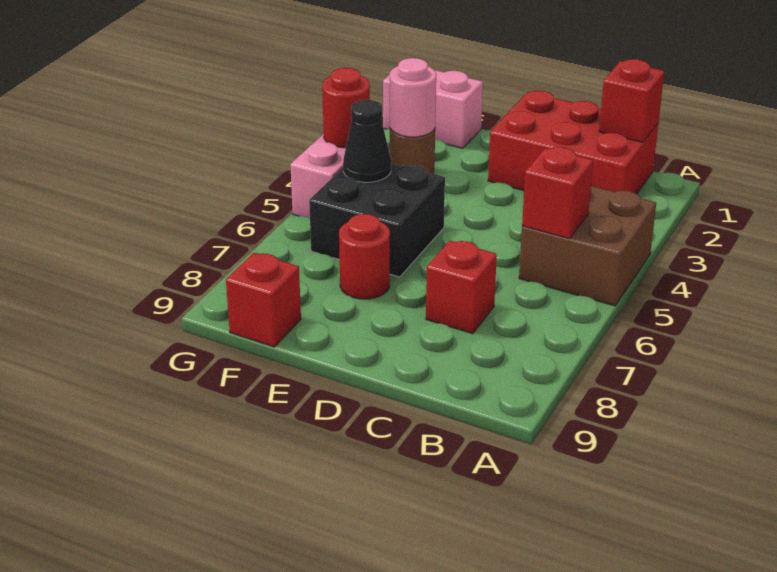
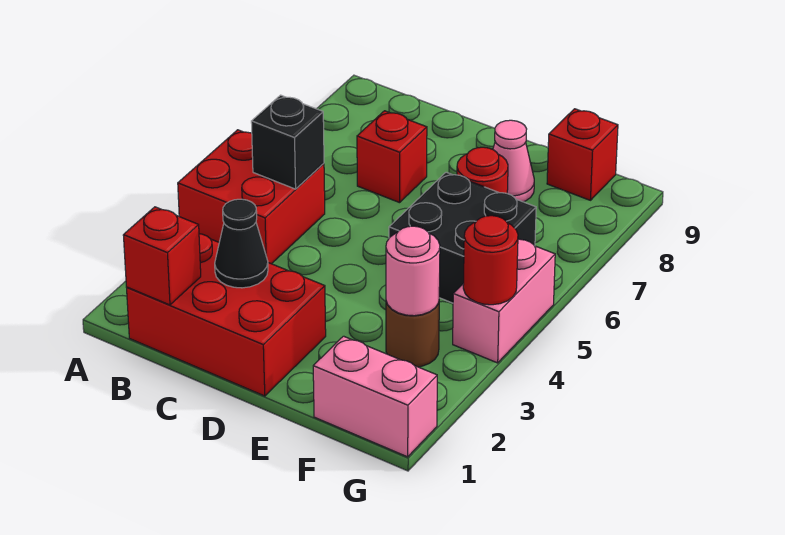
brown brick A4:B5 level 1 -> red brick A4:B5 level 1
red brick B5 level 2 -> black brick B5 level 2
none -> pink cone E8 level 1
black cone F5 level 2 -> black cone C2 level 2

